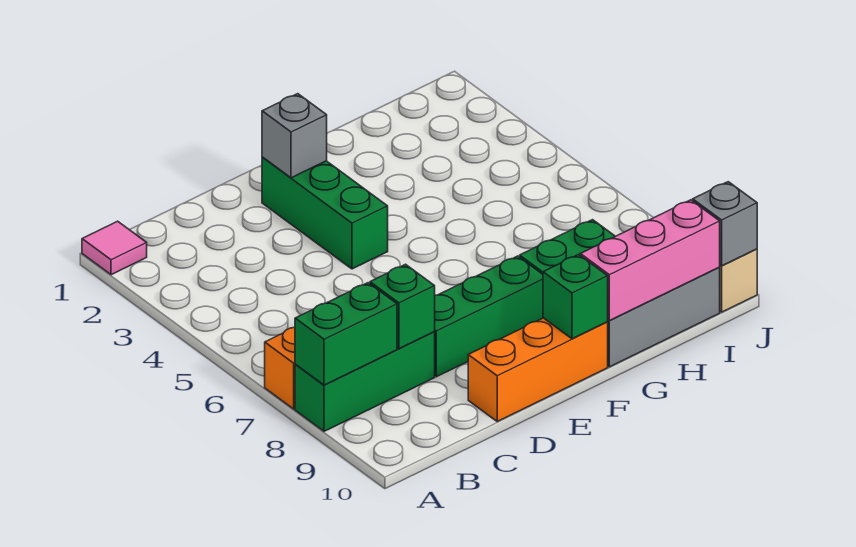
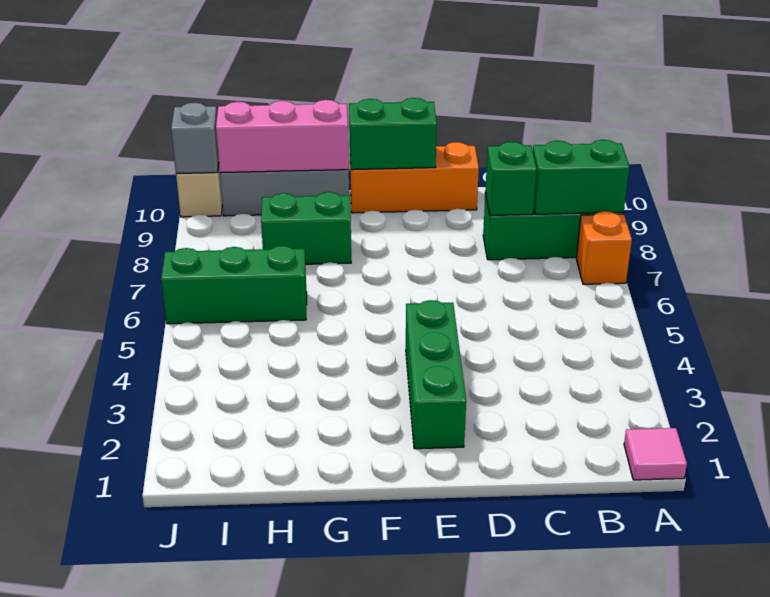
green brick D8:F8 level 1 -> green brick H6:J6 level 1
grey brick E2 level 2 -> none
green brick F10 level 2 -> green brick E10:F10 level 2

